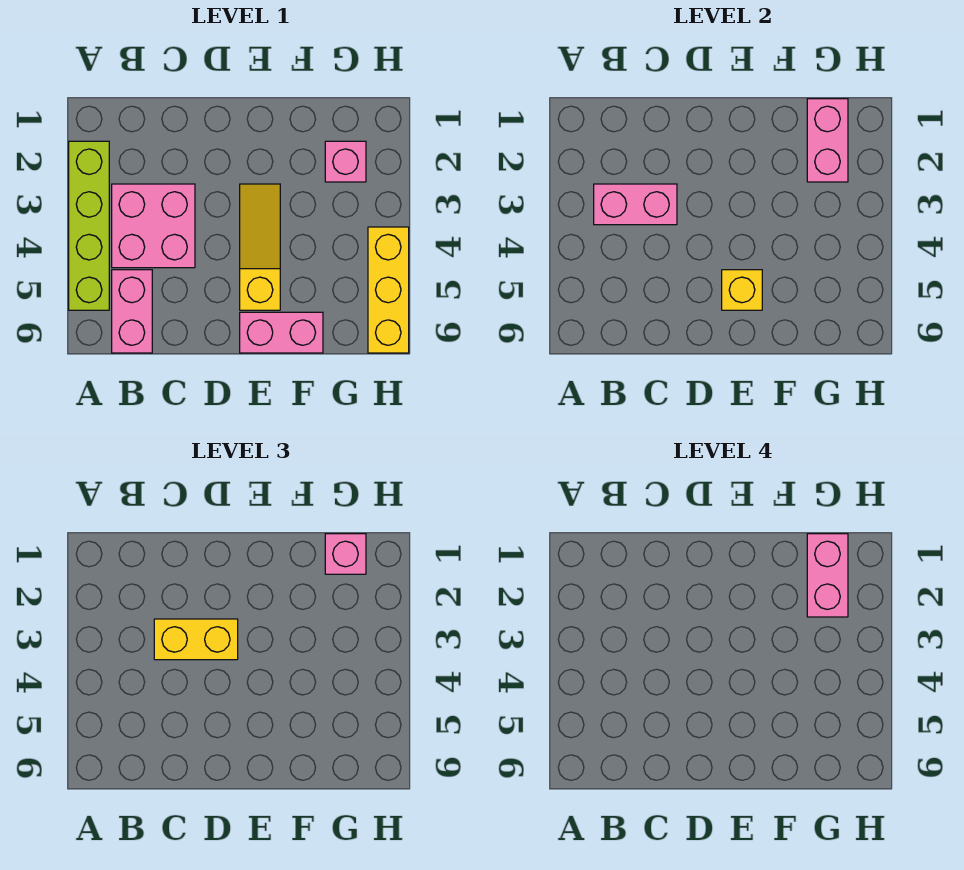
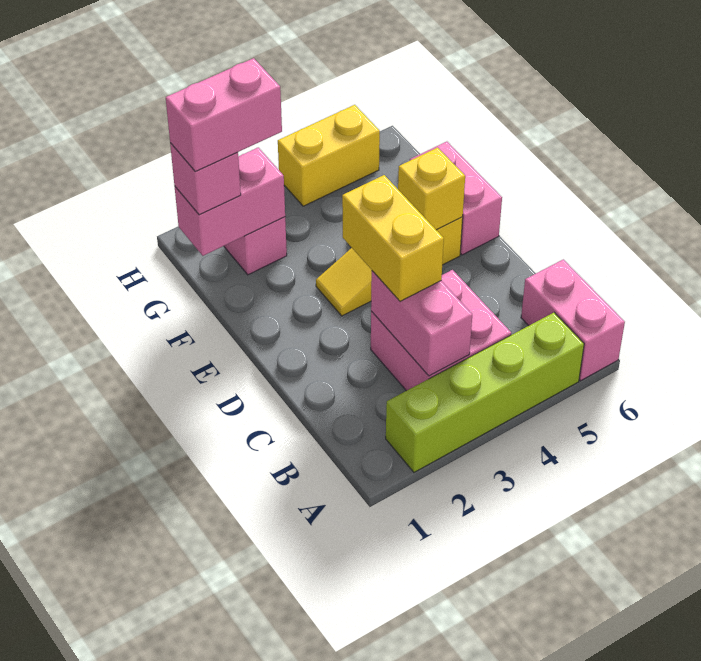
pink brick B5:B6 level 1 -> pink brick A6:B6 level 1
yellow brick H4:H6 level 1 -> yellow brick H4:H5 level 1

